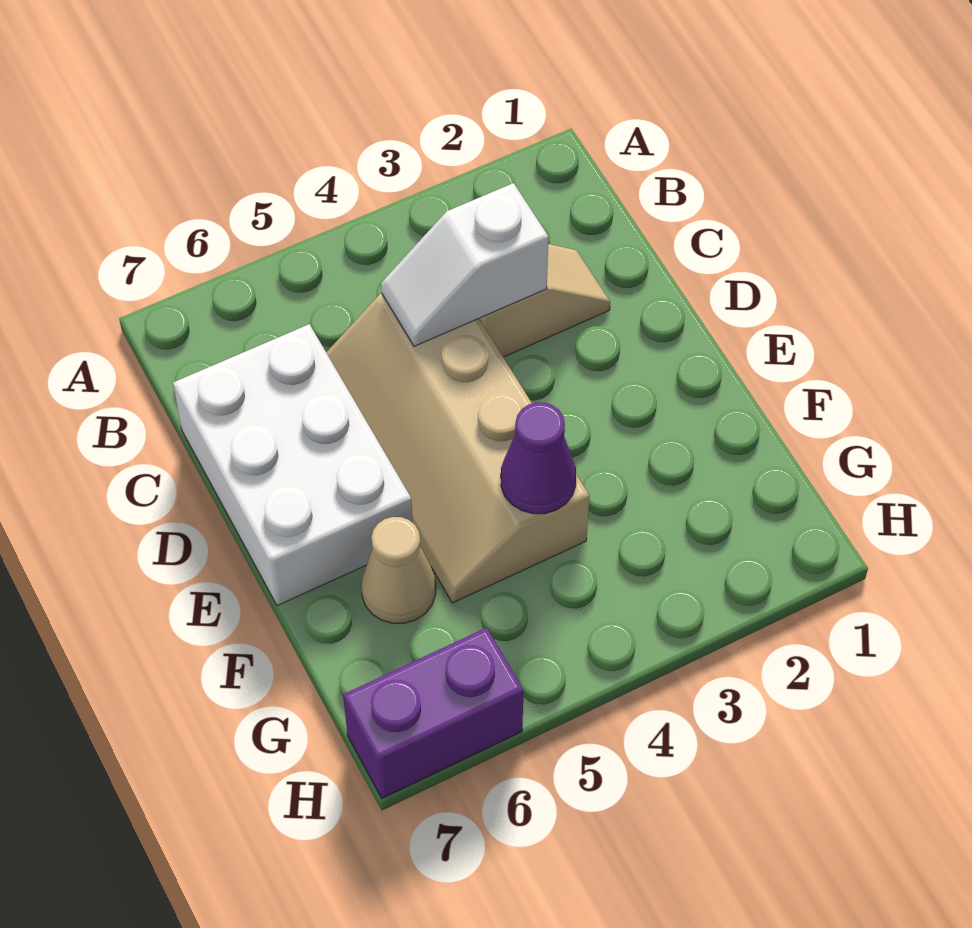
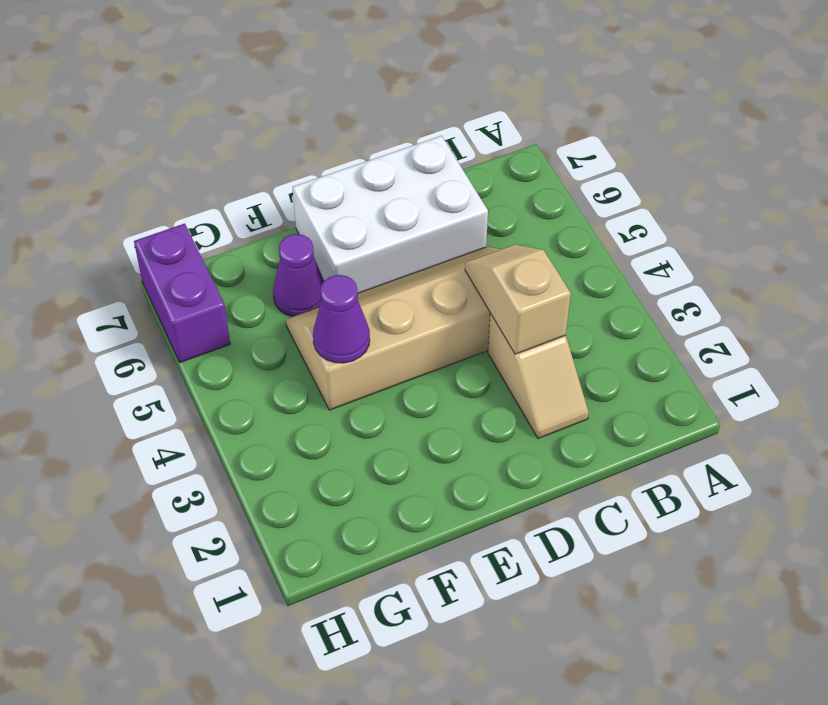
white slope C3:C4 level 2 top 3 -> tan slope C3:C4 level 2 top 3
tan cone F6 level 1 -> purple cone F6 level 1

